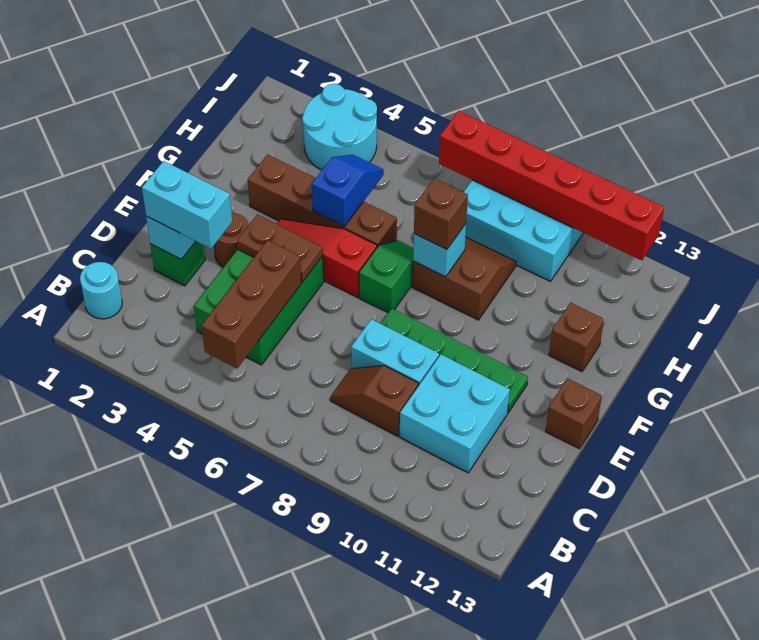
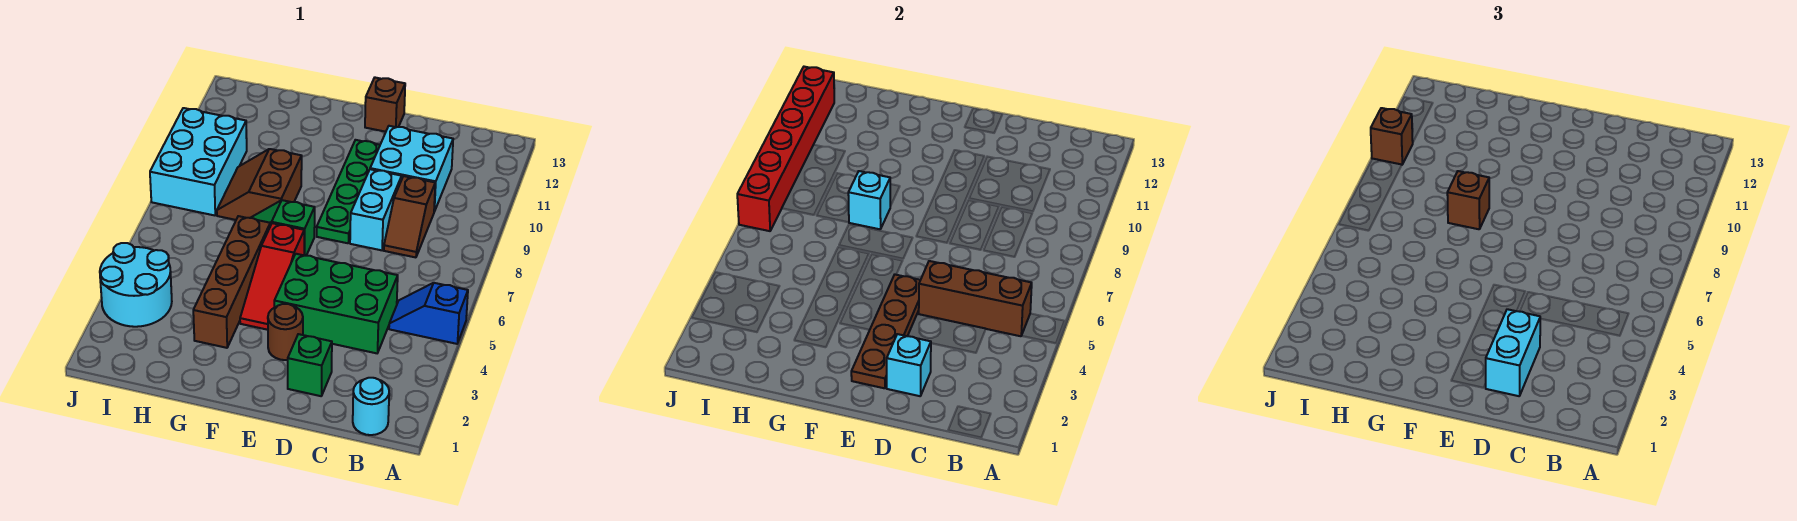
brown plate E4:E5 level 2 -> brown plate E2:E5 level 2
blue slope G5:H5 level 2 top G -> blue slope A5:B5 level 1 top A
brown brick G12 level 1 -> brown brick J10 level 3

